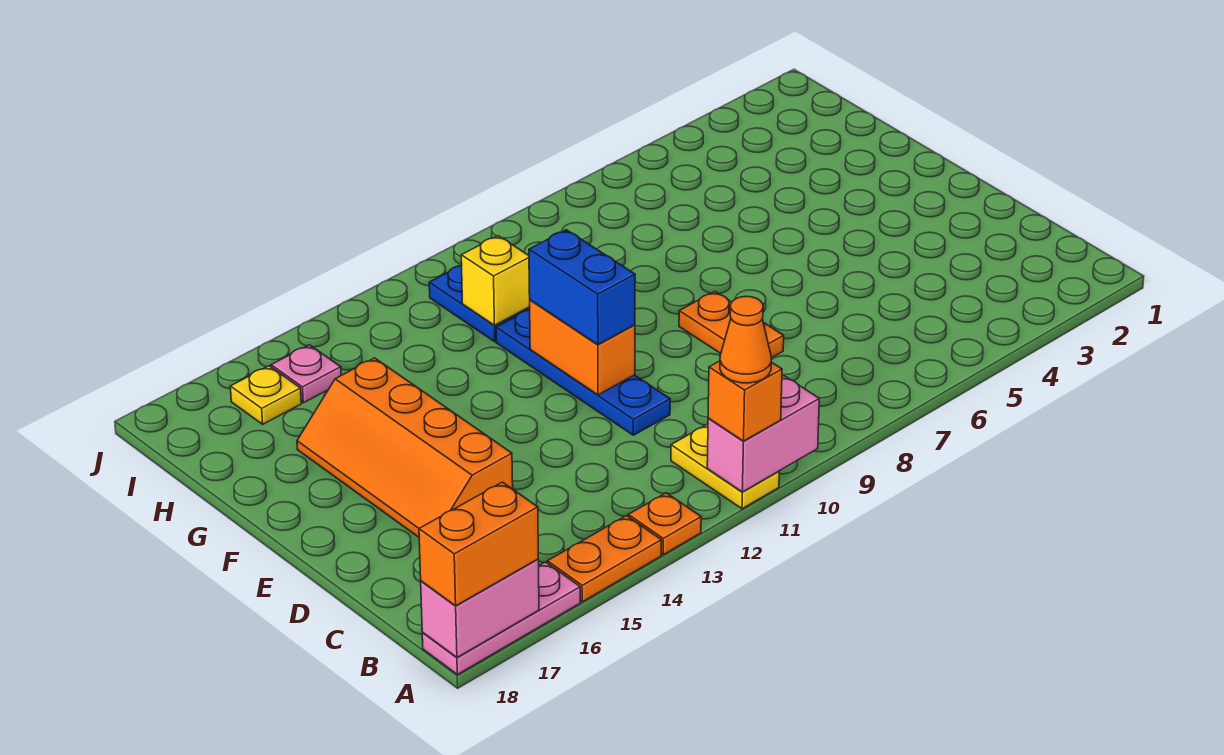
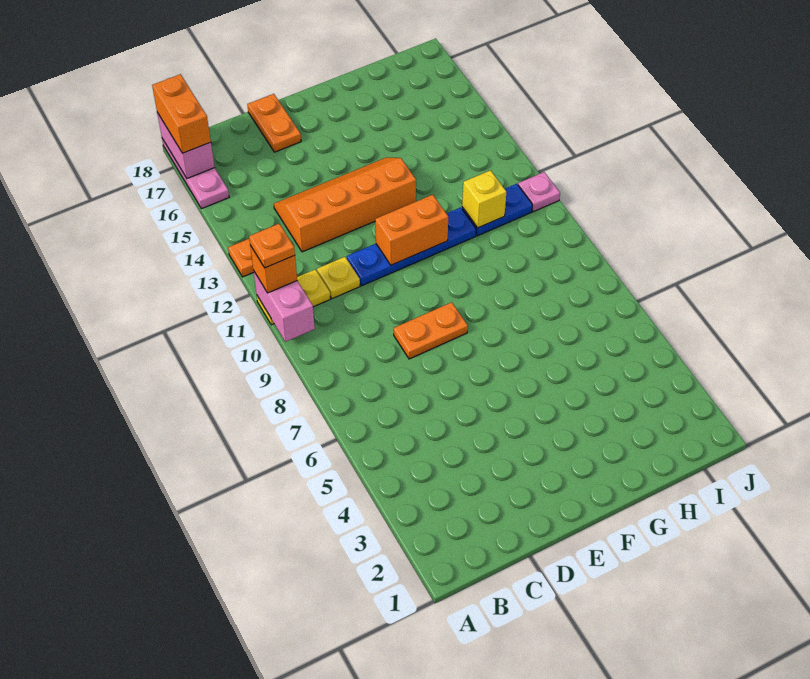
orange cone A11 level 4 -> orange plate A11 level 4
orange plate A14:A15 level 1 -> orange plate D17:D18 level 1
orange slope D15:G16 level 1 top 15 -> orange slope C13:F14 level 1 top 13
blue brick E11:F11 level 3 -> none
pink plate I15 level 1 -> pink plate J11 level 1
yellow plate I16 level 1 -> yellow plate C11 level 1

